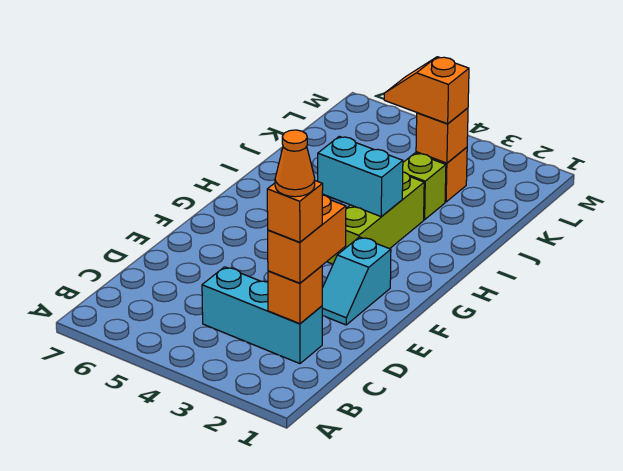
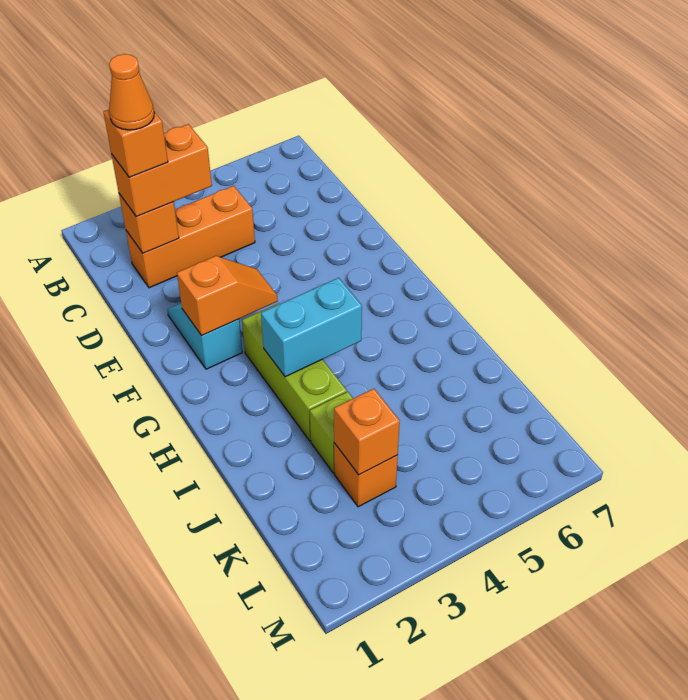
cyan brick C2:C4 level 1 -> orange brick C2:C4 level 1
orange brick C2:D2 level 3 -> orange brick C2:C3 level 3
orange slope K3:K4 level 3 top 3 -> orange slope F2:F3 level 2 top 2

